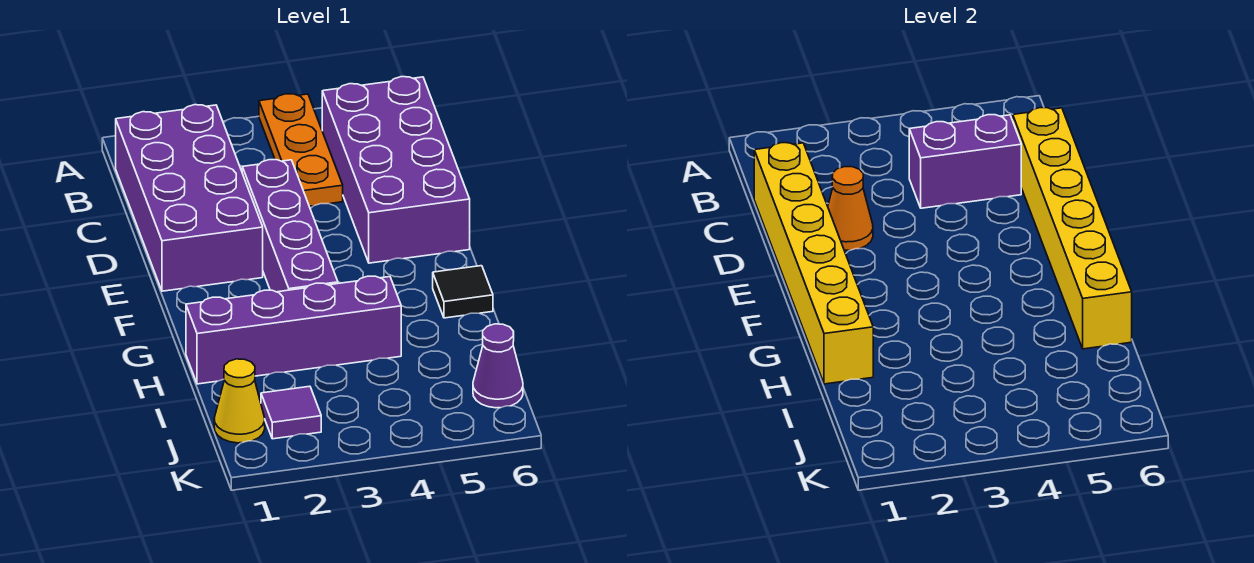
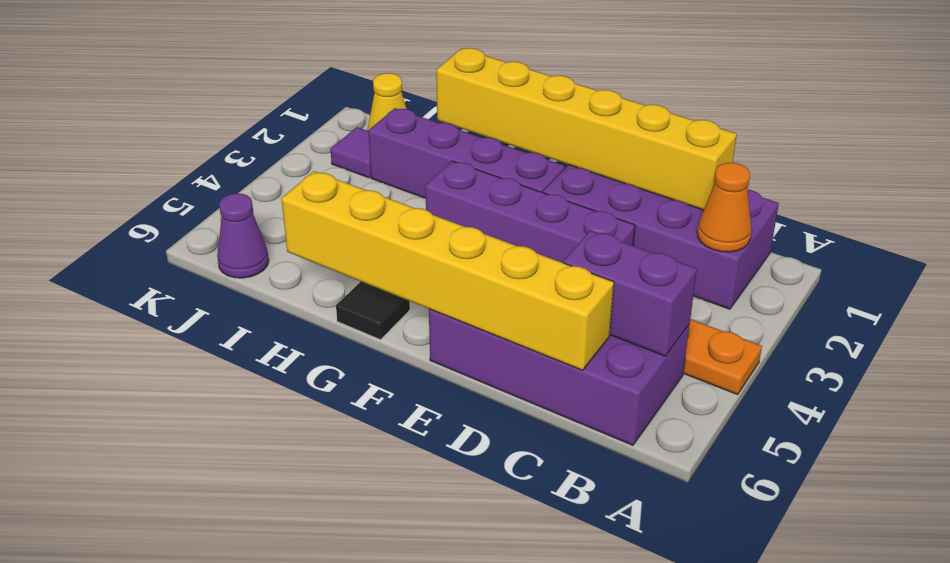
purple brick C4:C5 level 2 -> purple brick B5:C5 level 2
orange cone D2 level 2 -> orange cone B2 level 2
purple brick H1:H4 level 1 -> purple brick F2:I2 level 1

